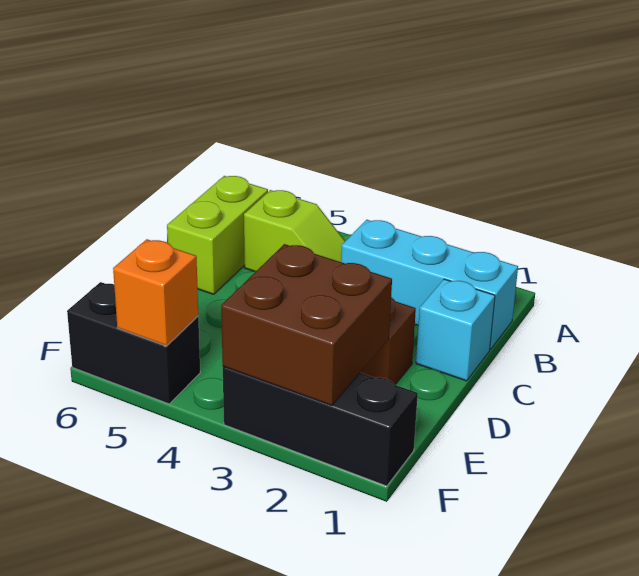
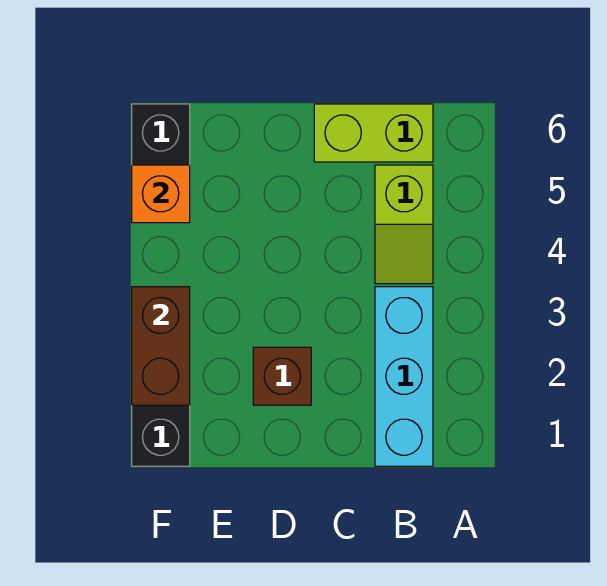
cyan brick C1 level 1 -> none
brown brick E2:F3 level 2 -> brown brick F2:F3 level 2

